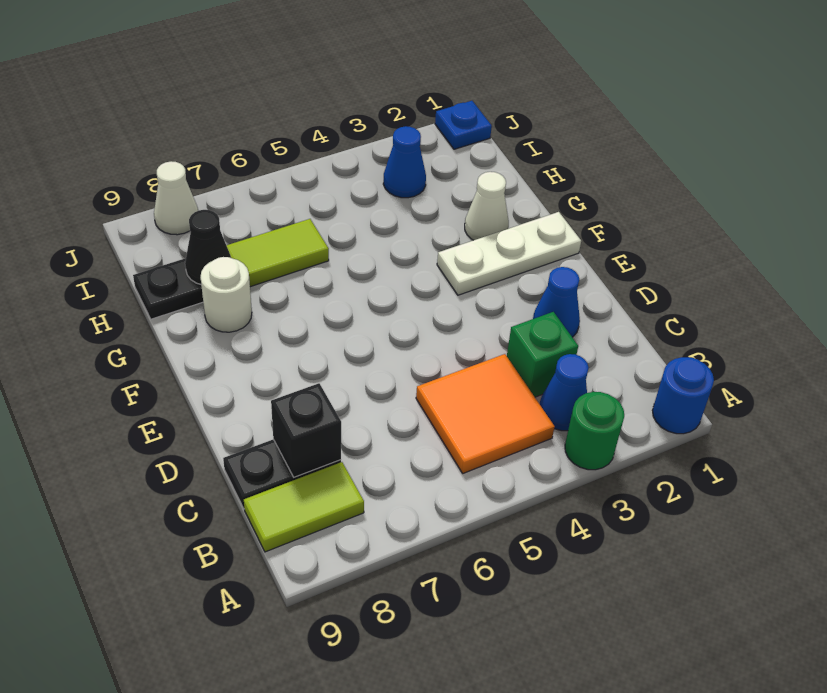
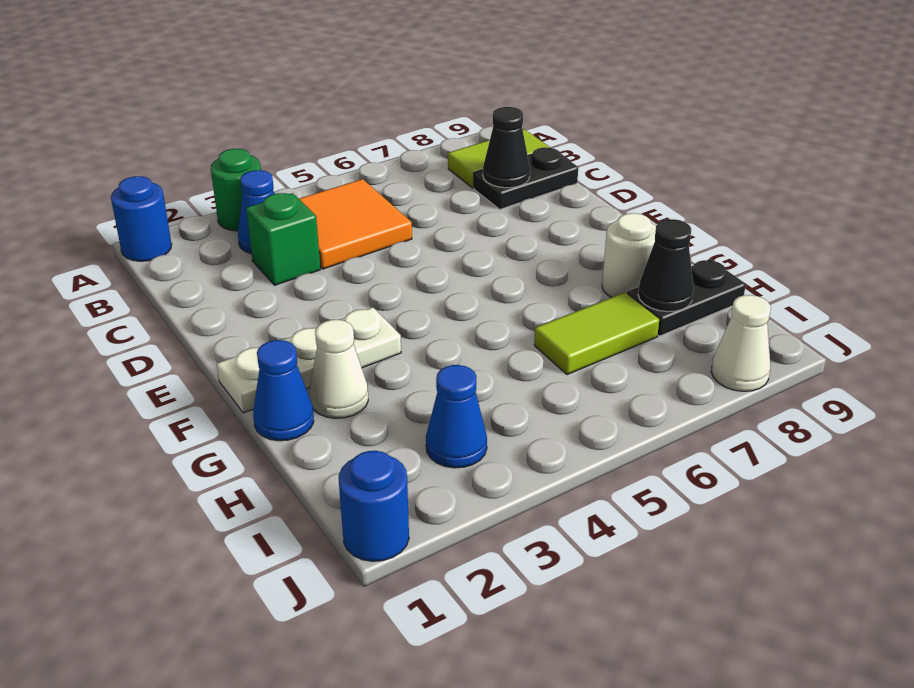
black brick C8 level 2 -> black cone C8 level 2
blue cone D2 level 1 -> blue cone G1 level 1
blue plate J1 level 1 -> blue round brick J1 level 1

